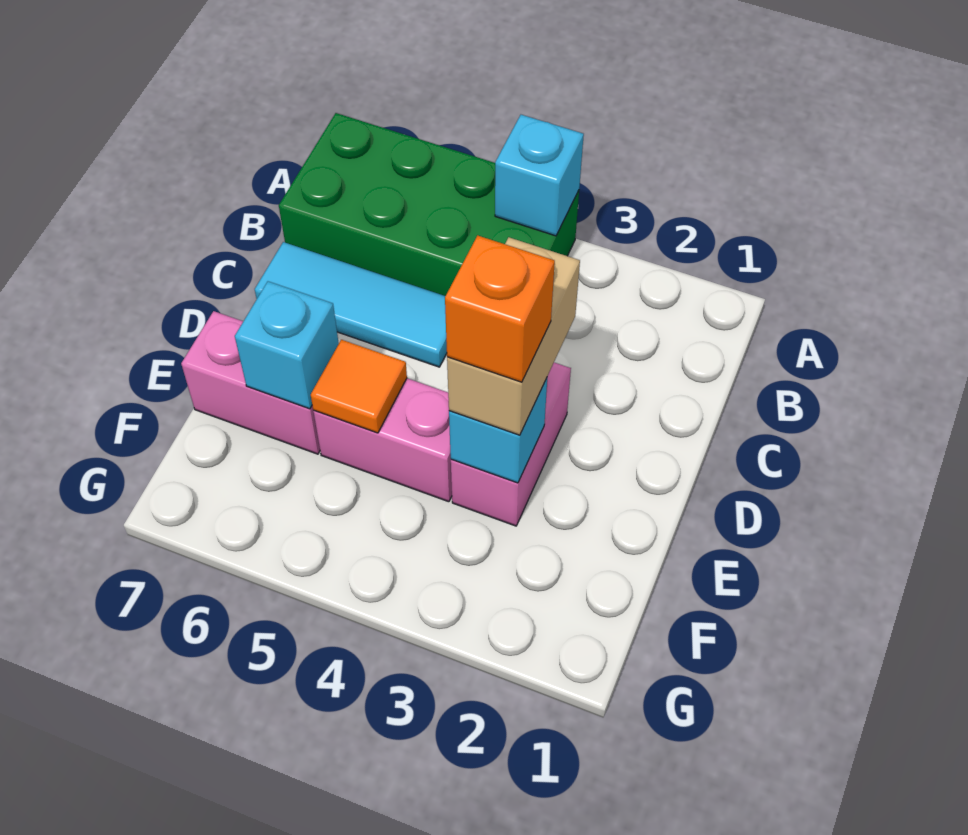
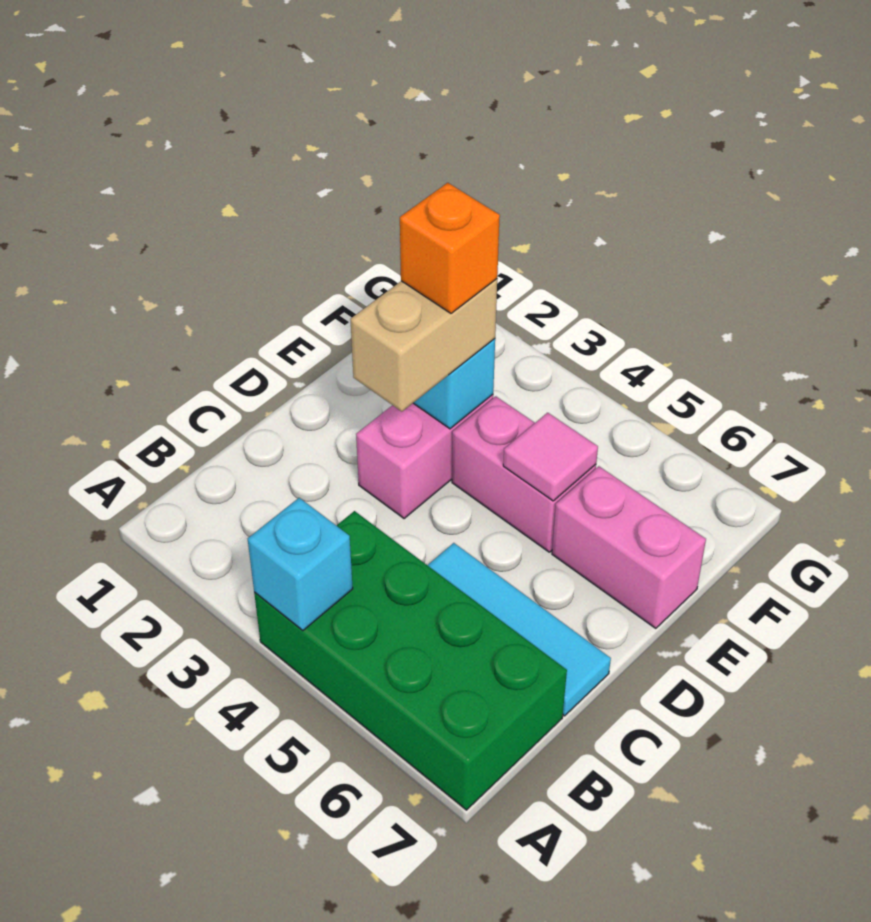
orange tile E5 level 2 -> pink tile E5 level 2
cyan brick E6 level 2 -> none

